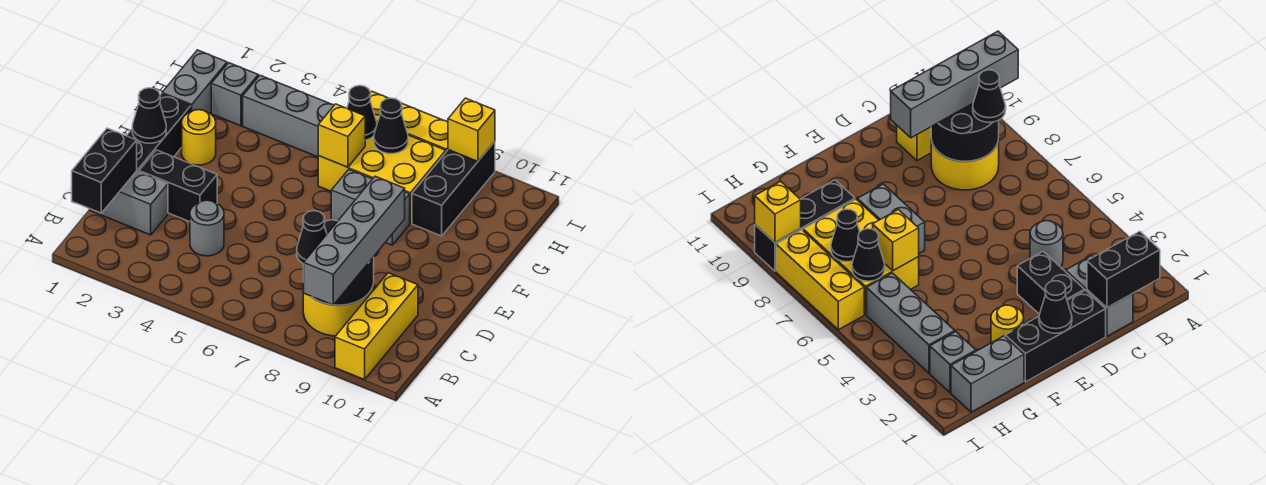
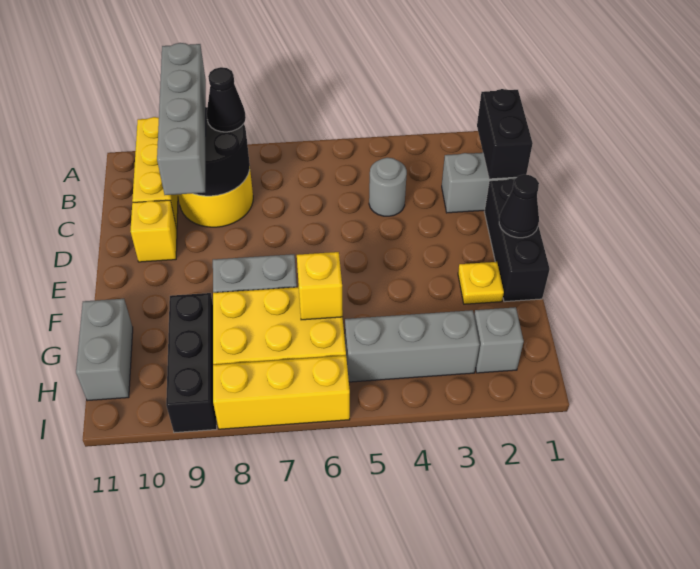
black brick D2:D3 level 1 -> none
yellow round brick F2 level 1 -> yellow plate F2 level 1
grey brick G1:H1 level 1 -> grey brick G11:H11 level 1
black cone H6 level 2 -> none
black cone H7 level 2 -> none
yellow brick I9 level 2 -> yellow brick D10 level 1

